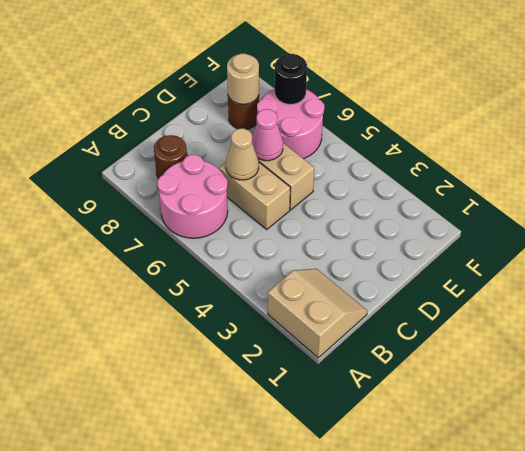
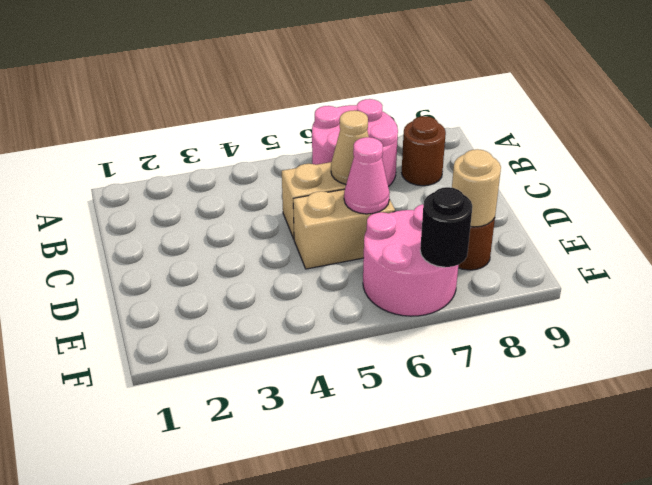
tan slope A1:B2 level 1 top A -> none

